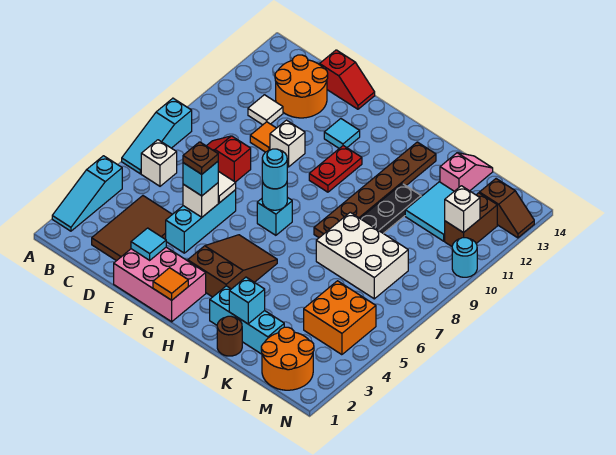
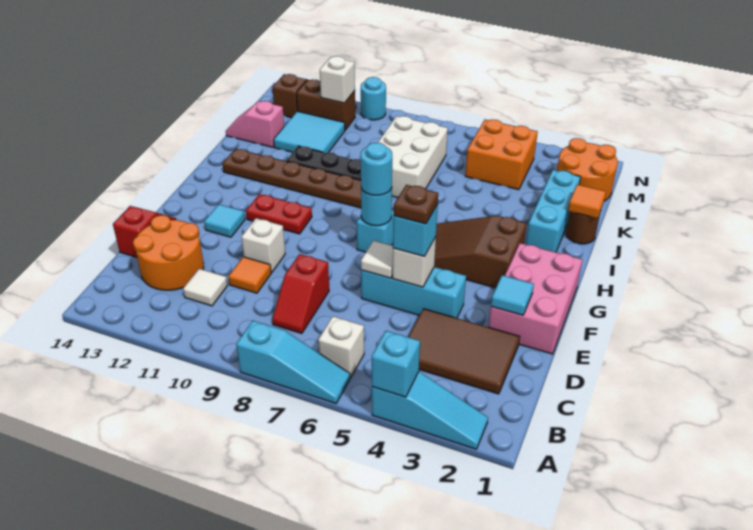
orange tile G1 level 2 -> orange tile J1 level 2
cyan brick J2 level 2 -> cyan brick A4 level 2

